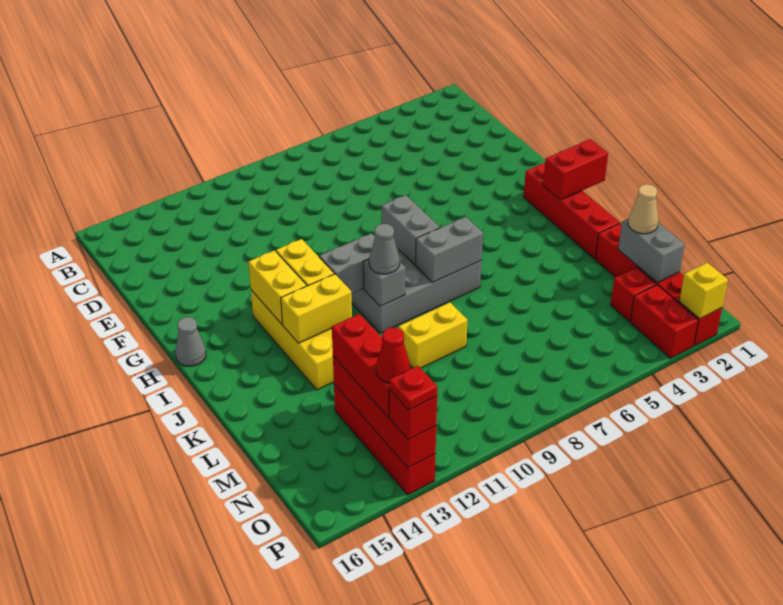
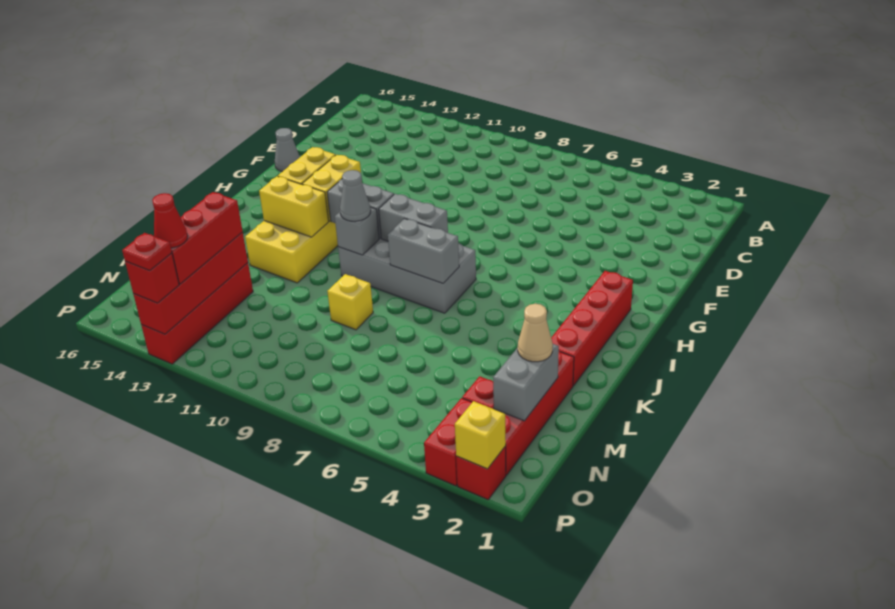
grey brick H8:I8 level 2 -> grey brick I8:I9 level 2
grey cone H16 level 1 -> grey cone F16 level 1
red brick I1:I2 level 2 -> none
yellow brick L9:L10 level 1 -> yellow brick L9 level 1

